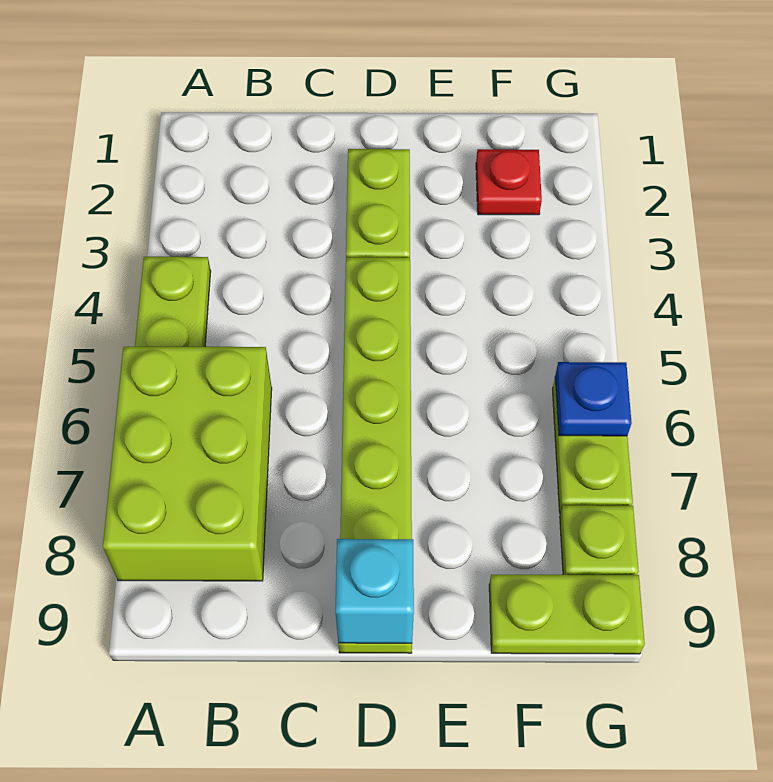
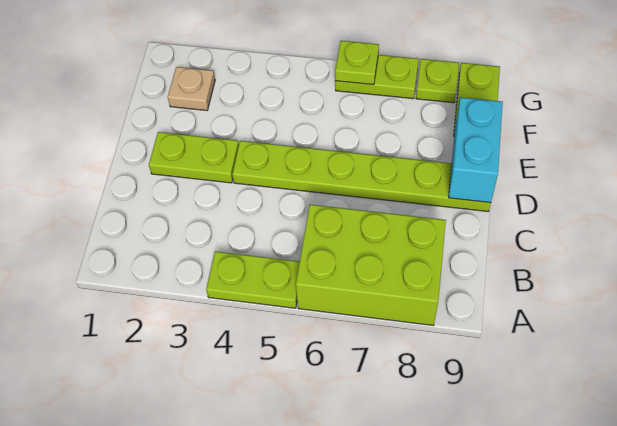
cyan brick D9 level 2 -> cyan brick D9:E9 level 2
red plate F2 level 1 -> tan plate F2 level 1
blue plate G6 level 2 -> lime plate G6 level 2

